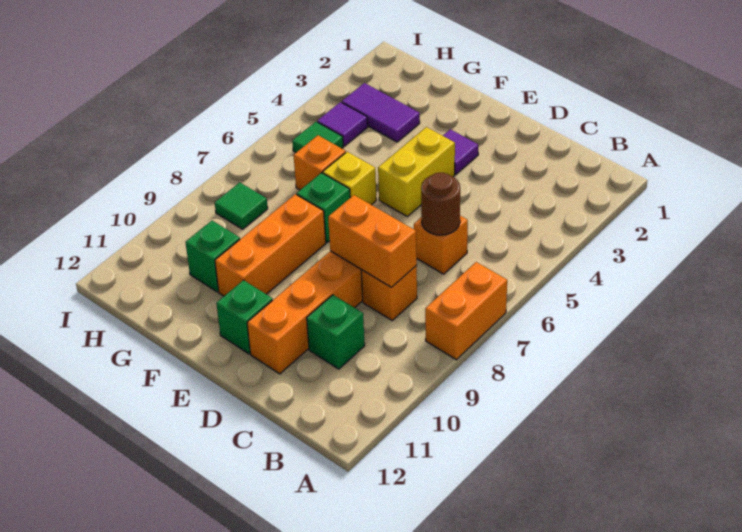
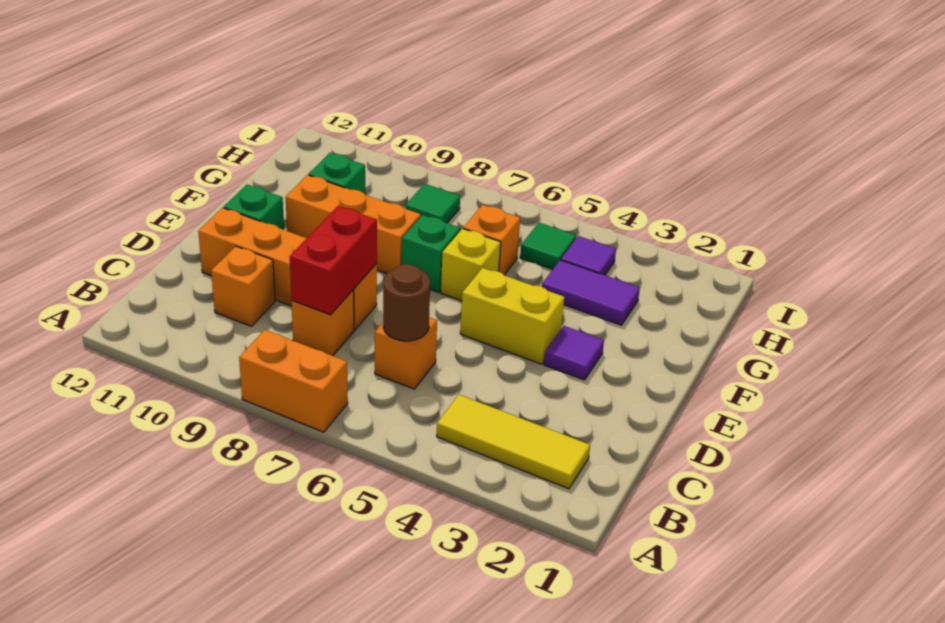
none -> yellow tile B2:B4 level 1
orange brick C8:D8 level 2 -> red brick C8:D8 level 2
green brick C10 level 1 -> orange brick C10 level 1
purple tile G3:H3 level 1 -> purple tile G3:G4 level 1

